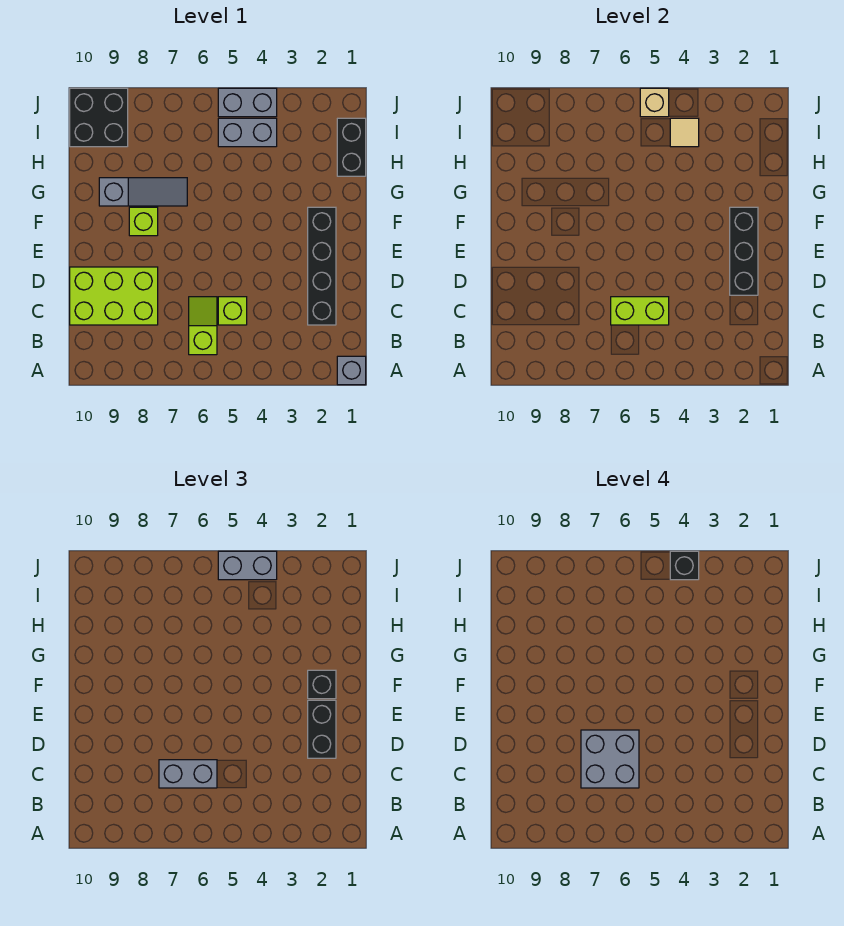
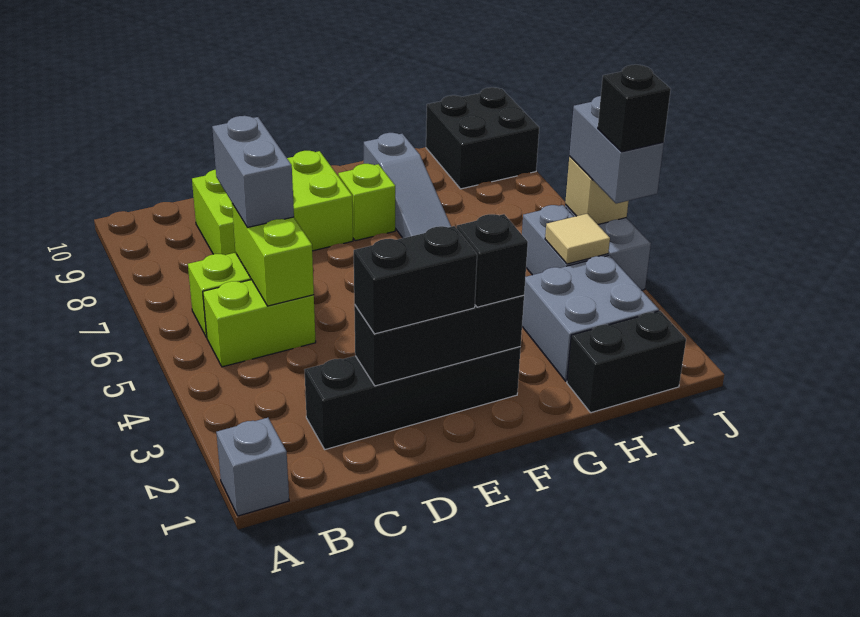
lime brick C5 level 1 -> lime brick B5:C5 level 1
grey brick C6:D7 level 4 -> grey brick H2:I3 level 1
lime brick C8:D10 level 1 -> lime brick C8:E9 level 1

